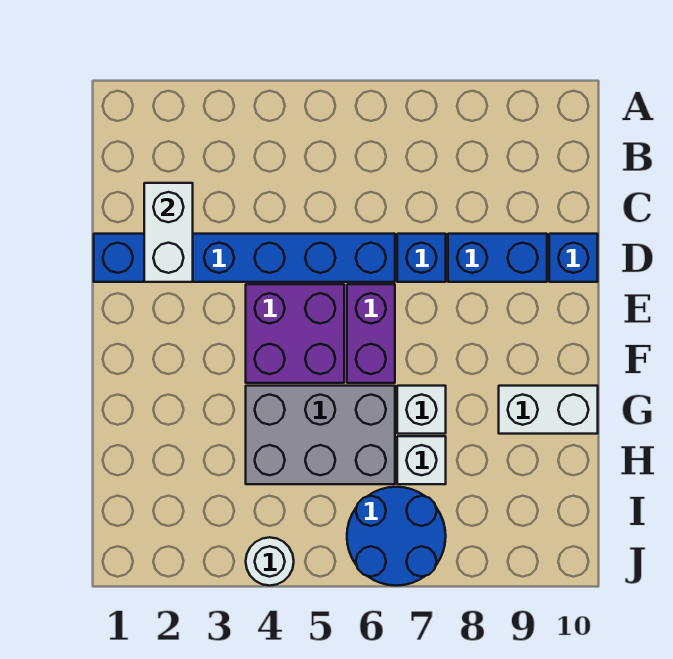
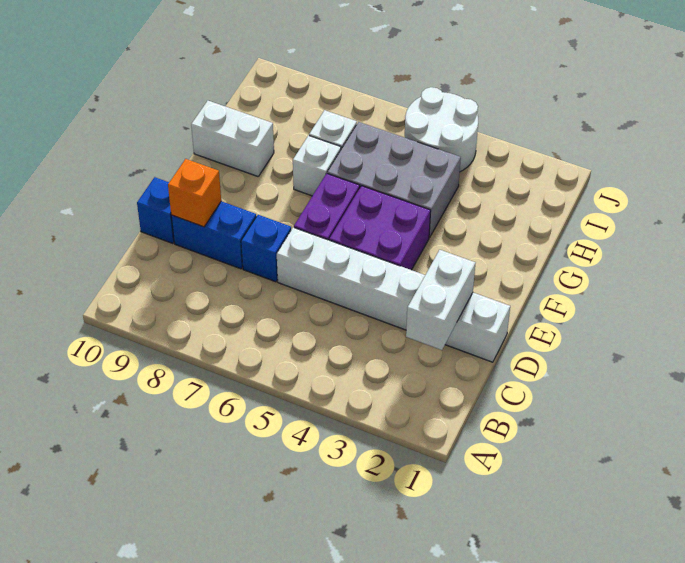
blue brick D1:D6 level 1 -> white brick D1:D6 level 1
none -> orange brick D9 level 2
blue round brick I6:J7 level 1 -> none
white round brick J4 level 1 -> white round brick I4:J5 level 1

